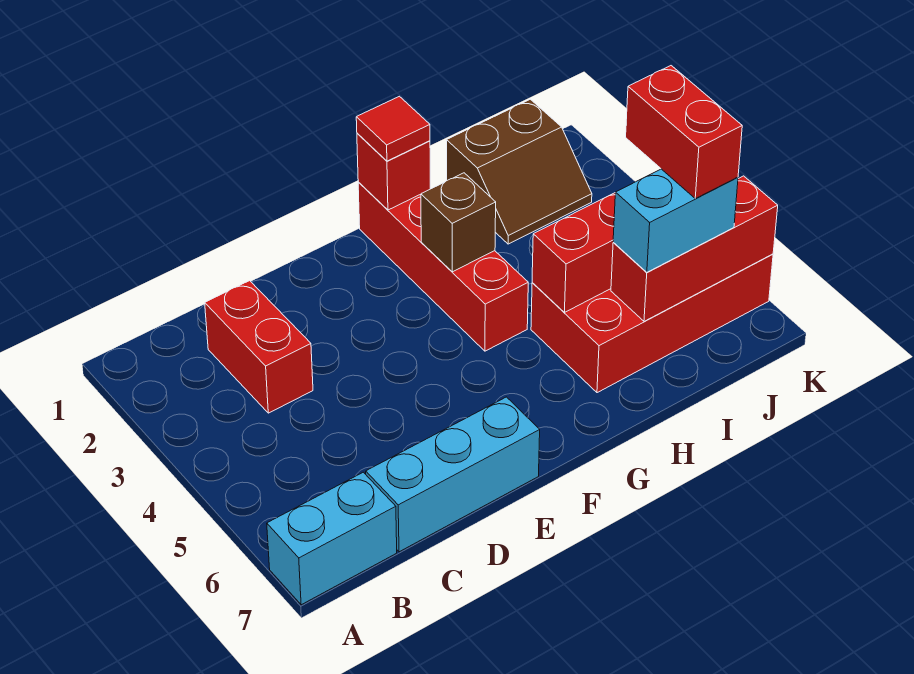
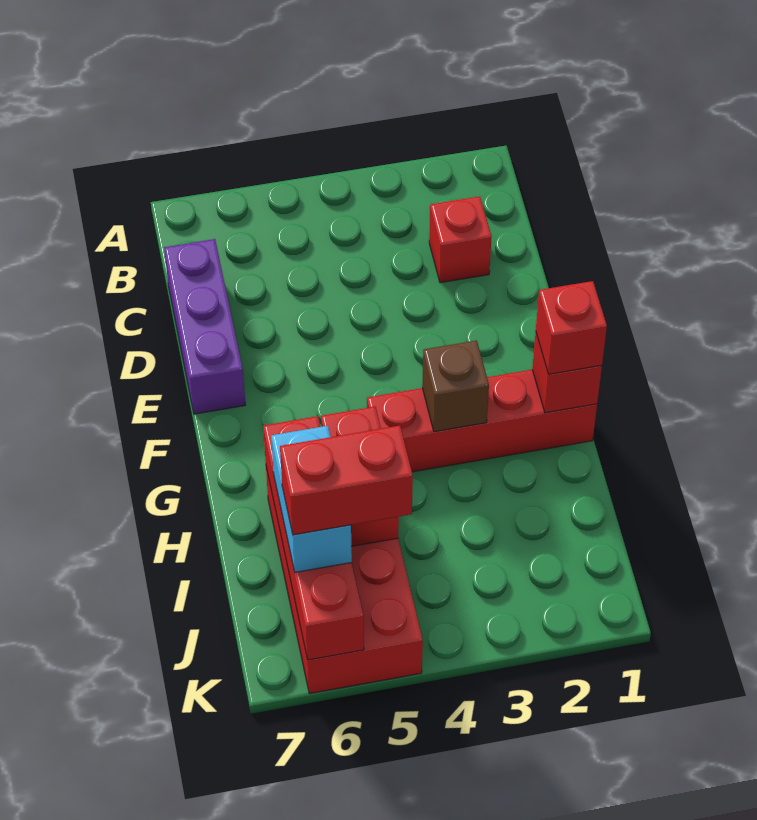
cyan brick A7:B7 level 1 -> none
red brick C2:C3 level 1 -> red brick C2 level 1
cyan brick C7:E7 level 1 -> purple brick C7:E7 level 1
red tile G1 level 3 -> red brick G1 level 3
brown slope I1:J2 level 1 top 1 -> none
red brick I6:K6 level 2 -> red brick H6:K6 level 2

